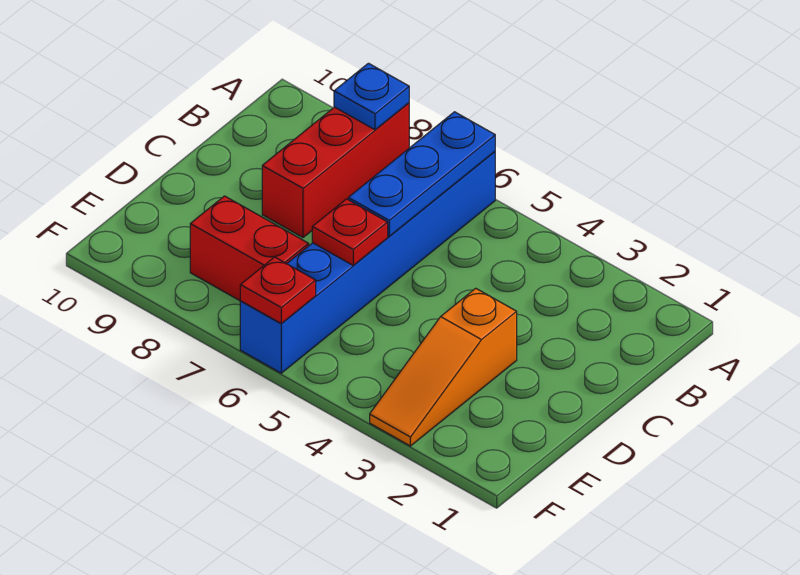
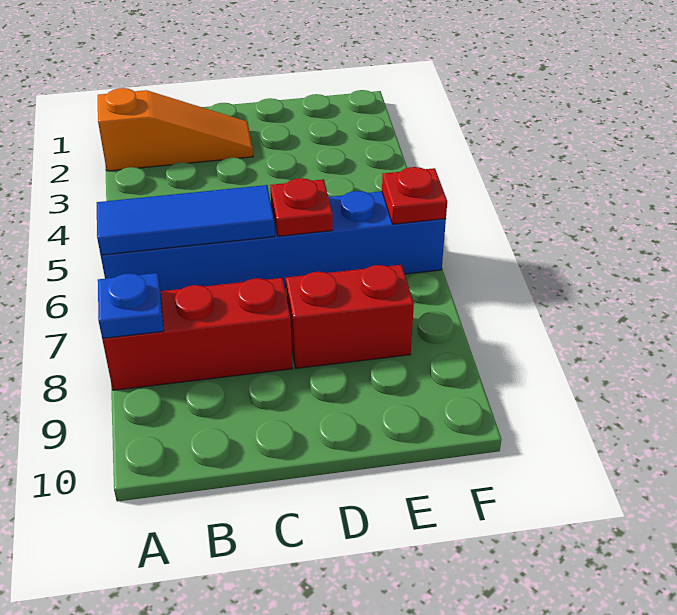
blue plate A6:C6 level 2 -> blue tile A6:C6 level 2
orange slope D3:F3 level 1 top D -> orange slope A2:C2 level 1 top A
red brick E7:E8 level 1 -> red brick D8:E8 level 1

